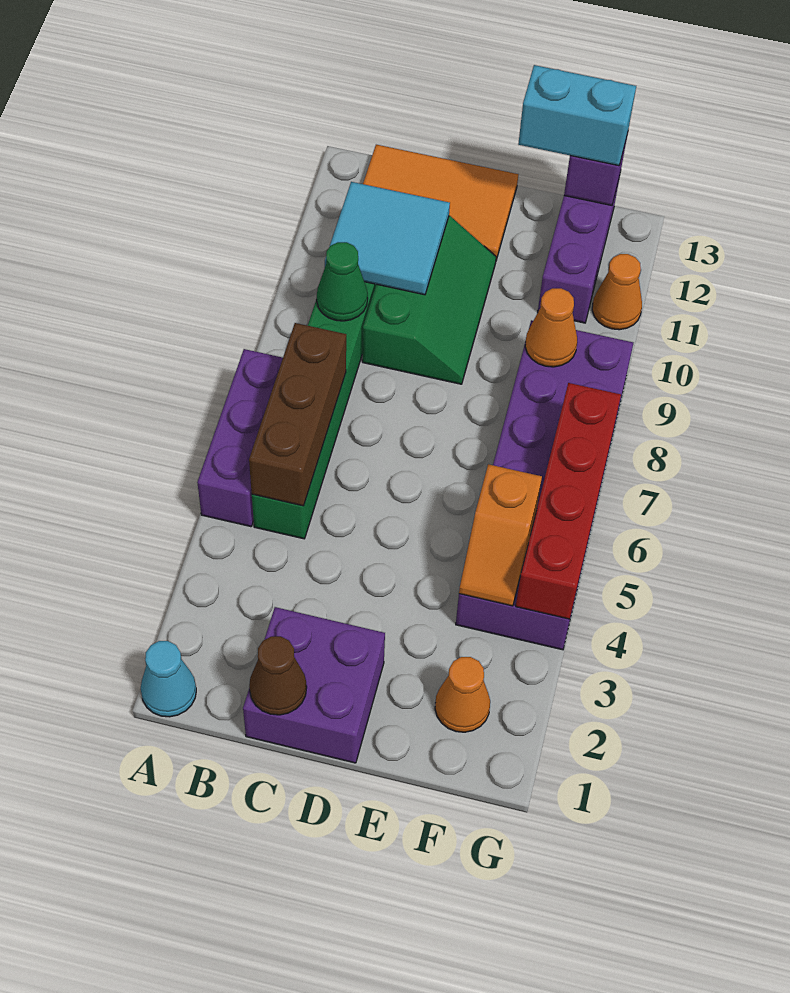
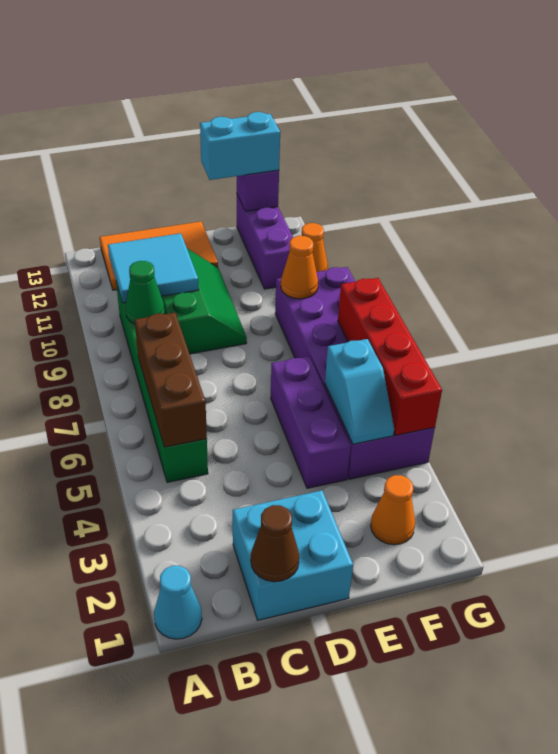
purple brick A5:A7 level 1 -> purple brick E4:E6 level 1
purple brick C1:D2 level 1 -> cyan brick C1:D2 level 1
orange slope F4:F5 level 2 top 5 -> cyan slope F4:F5 level 2 top 5

